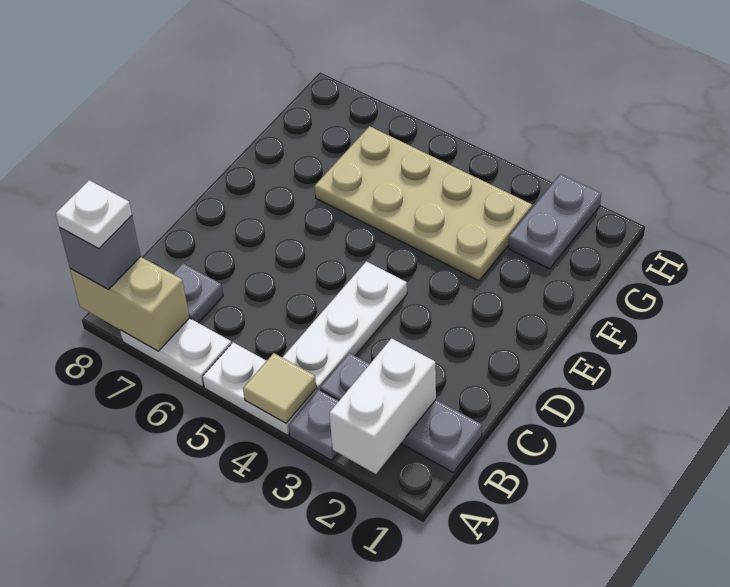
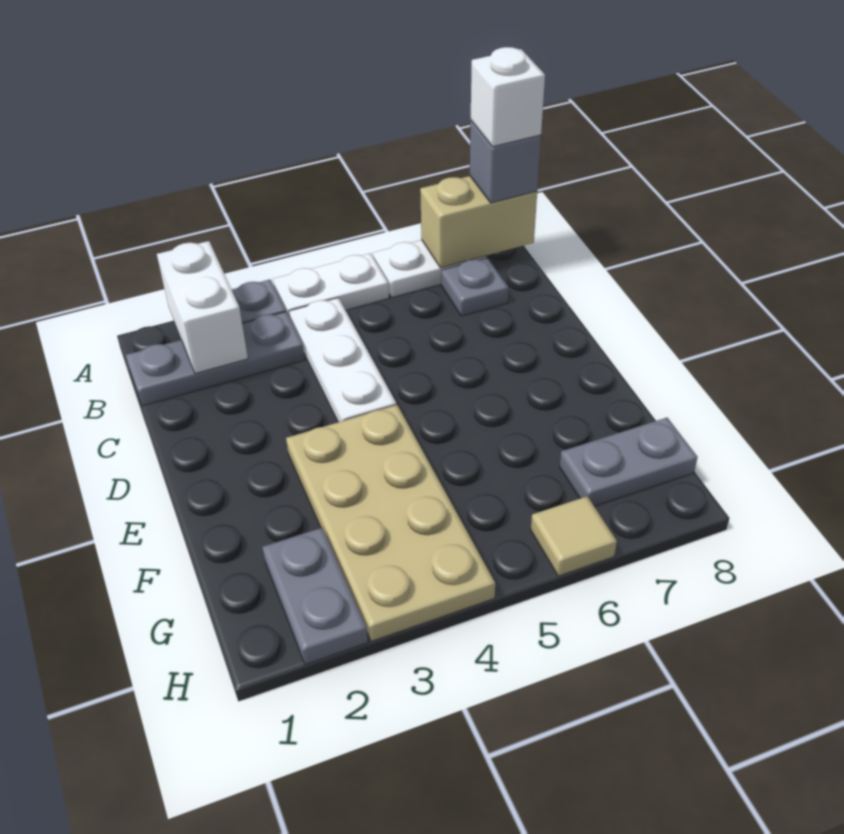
tan tile A4 level 2 -> tan tile H6 level 1
white plate A8 level 4 -> white brick A8 level 4
tan plate F3:G6 level 1 -> tan plate E3:H4 level 1
none -> grey plate G7:G8 level 1

